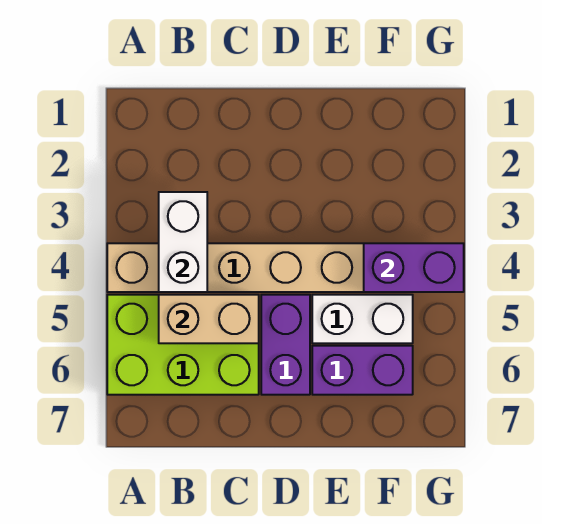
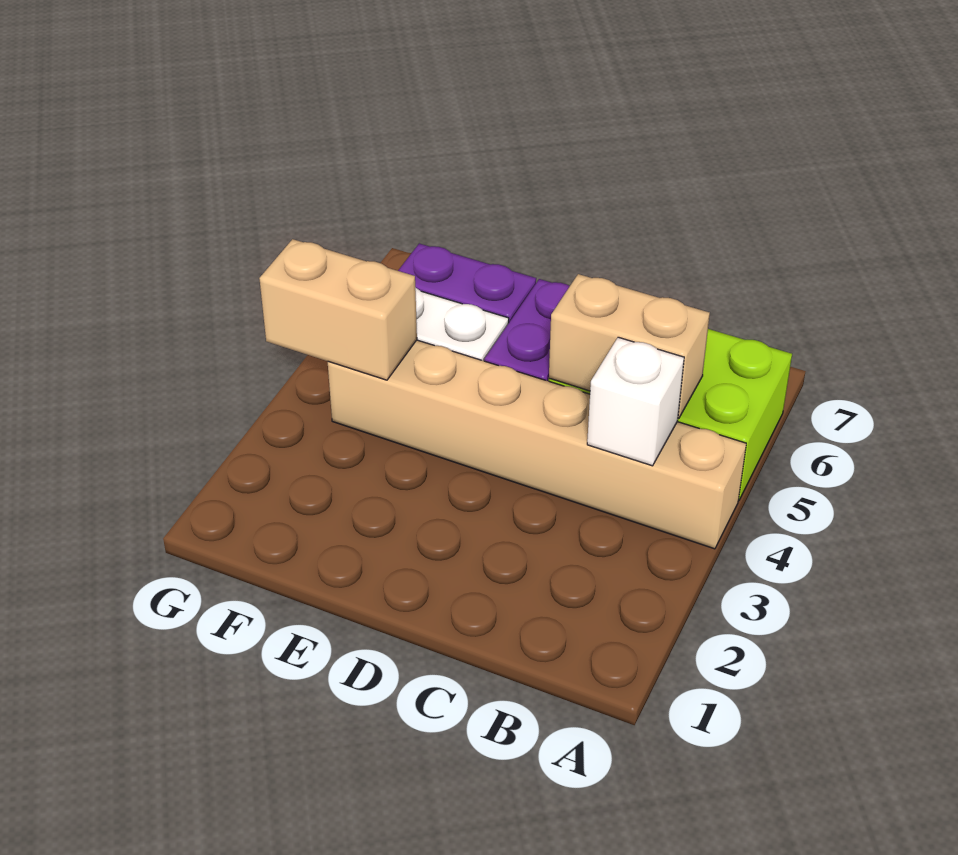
white brick B3:B4 level 2 -> white brick B4 level 2
purple brick F4:G4 level 2 -> tan brick F4:G4 level 2

